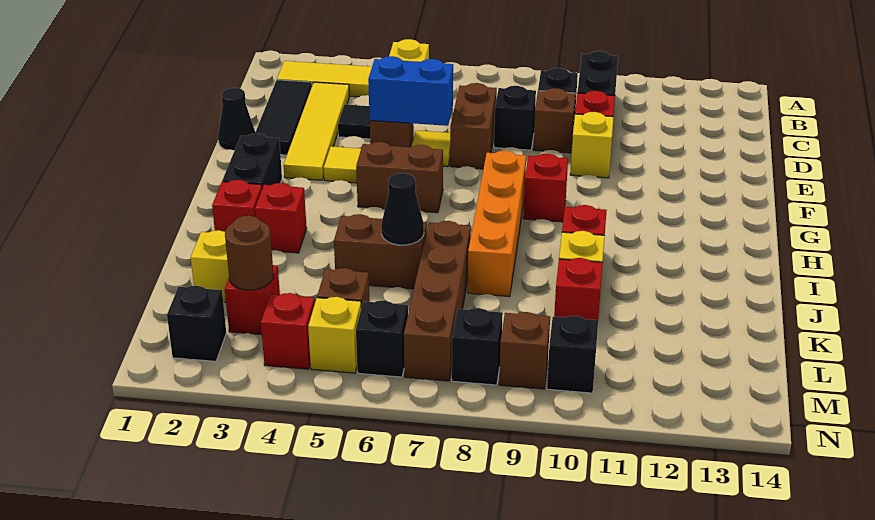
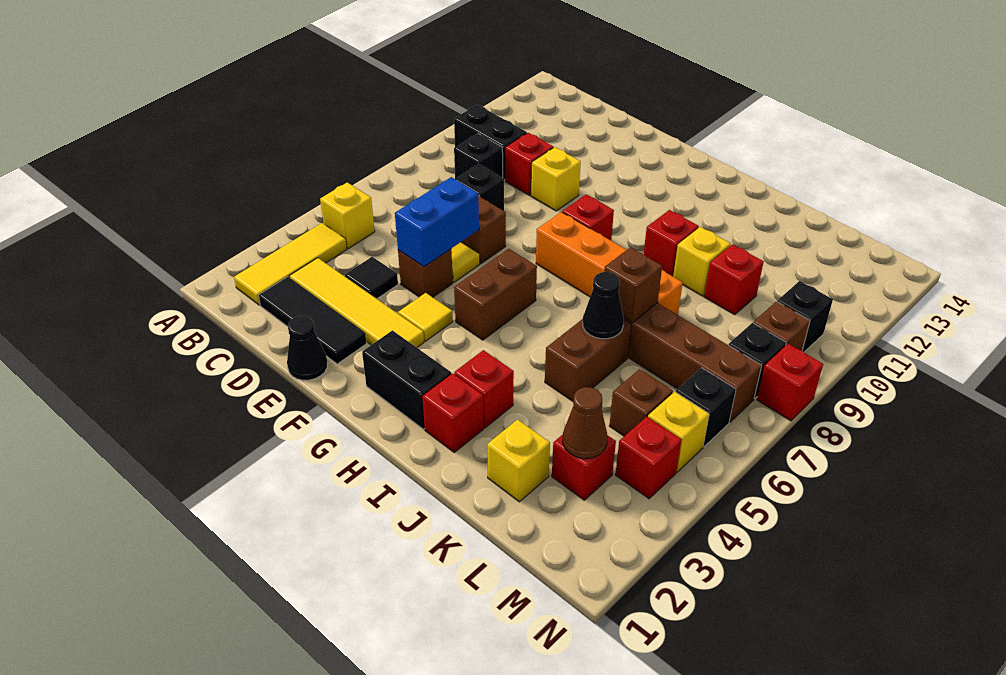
brown brick D9 level 1 -> brown brick J7 level 2
brown round brick L3 level 2 -> brown cone L3 level 2
black brick M2 level 1 -> none
none -> red brick N8 level 1

